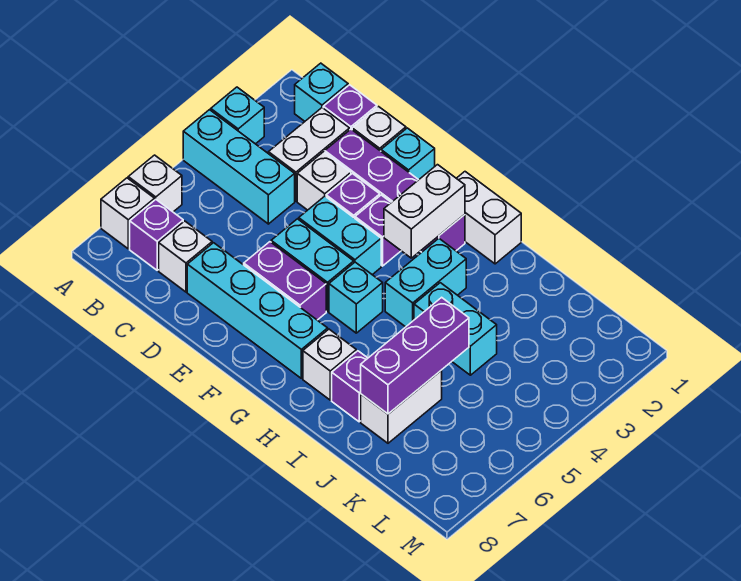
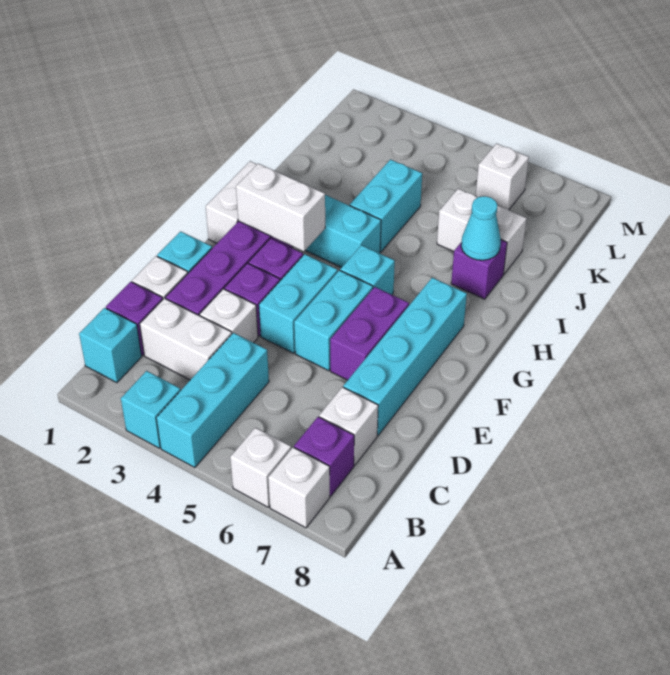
white brick H7 level 1 -> white brick L6 level 1
none -> cyan cone I7 level 2
purple brick J5:J7 level 2 -> none

